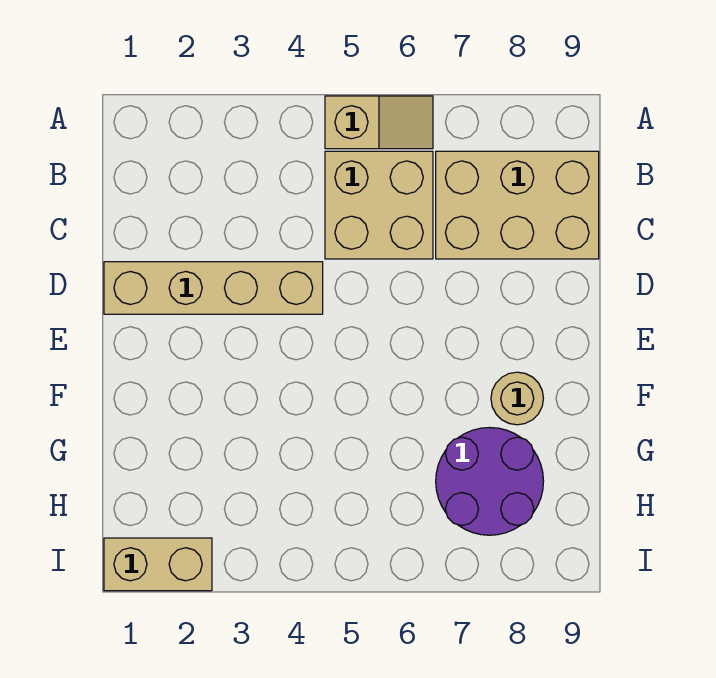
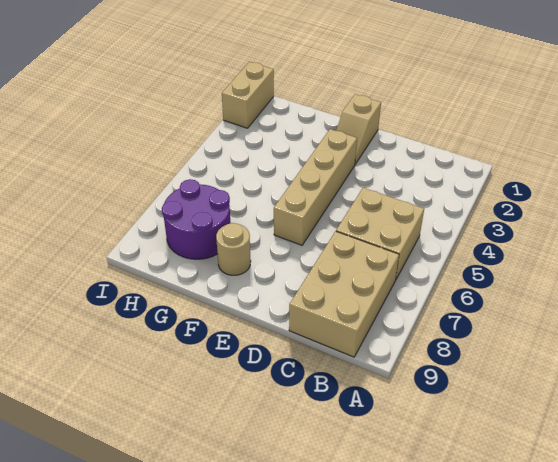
tan slope A5:A6 level 1 top 5 -> tan slope E1:E2 level 1 top 1
tan brick D1:D4 level 1 -> tan brick E3:E6 level 1

